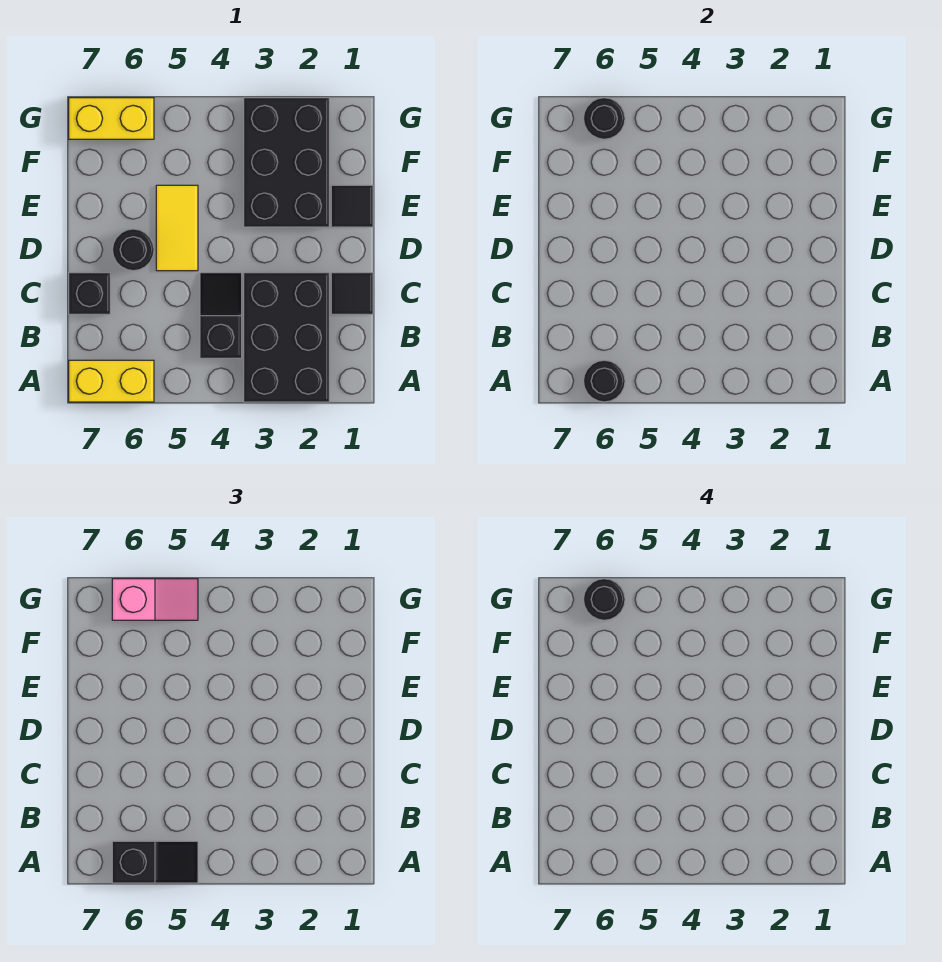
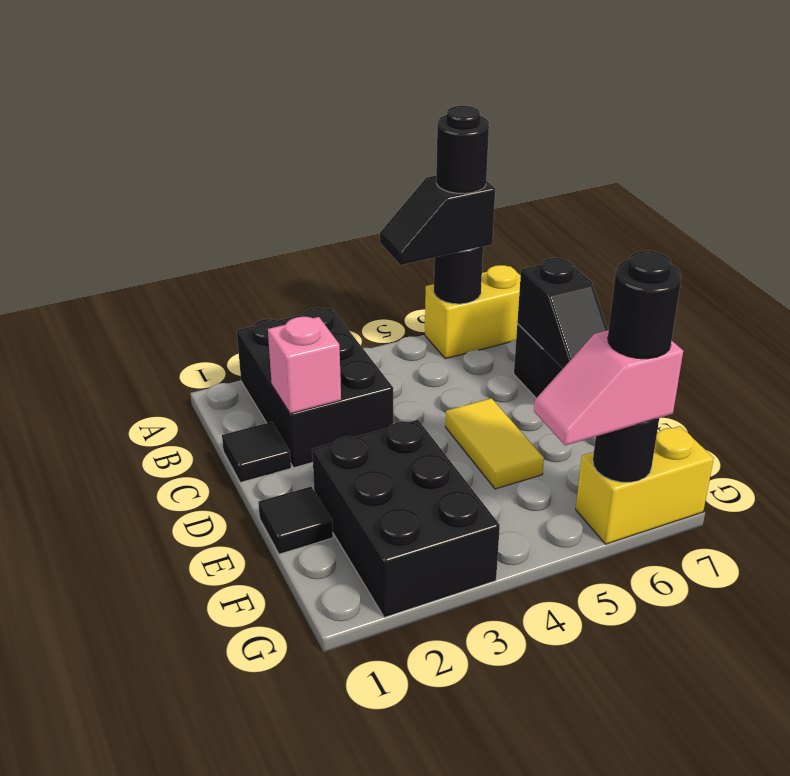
black slope B4:C4 level 1 top B -> black slope C7:D7 level 2 top C
none -> pink brick C2 level 2
black round brick D6 level 1 -> black round brick A6 level 4

